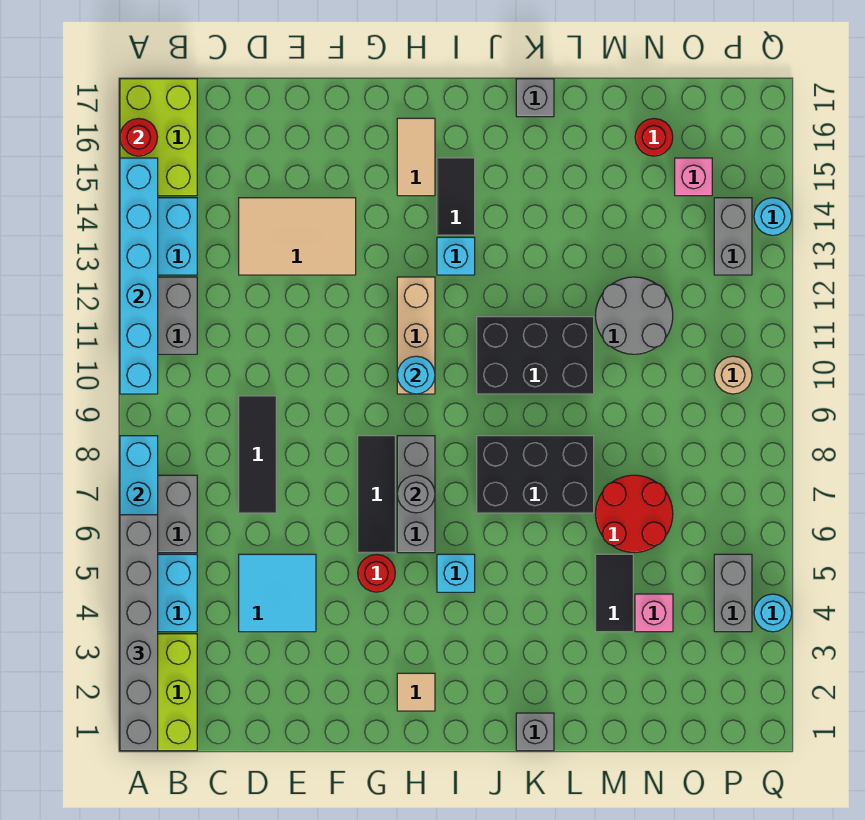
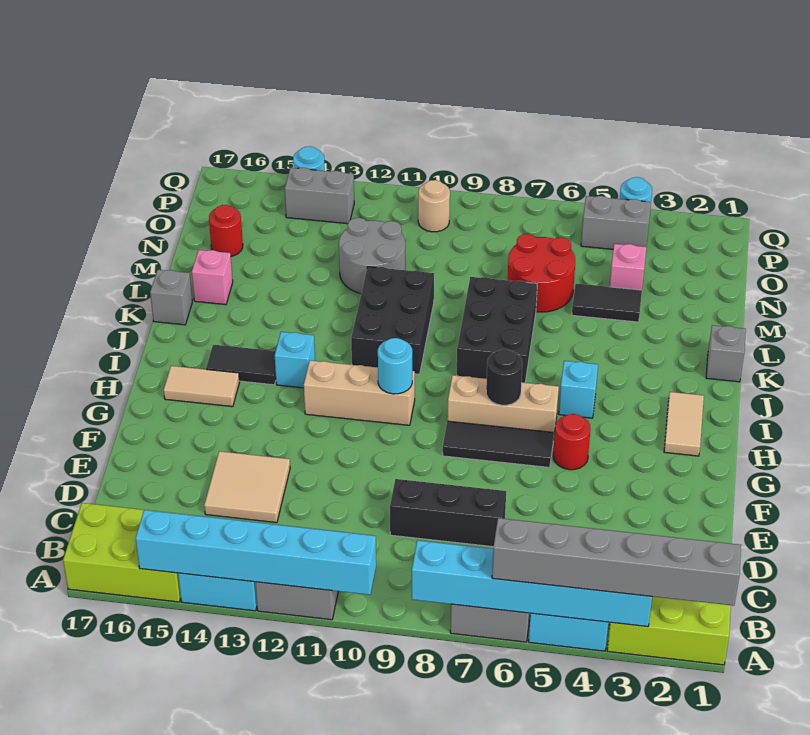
red round brick A16 level 2 -> none
cyan tile D4:E5 level 1 -> none
black tile D7:D9 level 1 -> black brick D7:D9 level 1
tan tile D13:F14 level 1 -> tan tile D13:E14 level 1
tan tile H2 level 1 -> tan tile H2:I2 level 1
grey brick H6:H8 level 1 -> tan brick H6:H8 level 1
grey round brick H7 level 2 -> black round brick H7 level 2
pink brick O15 level 1 -> pink brick L16 level 1

